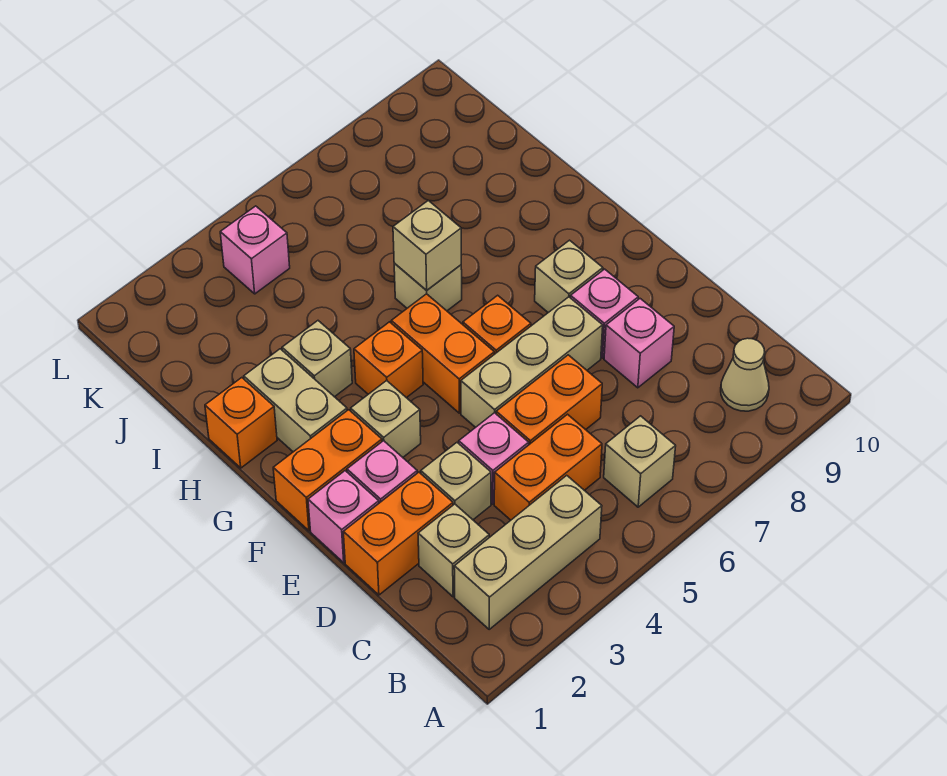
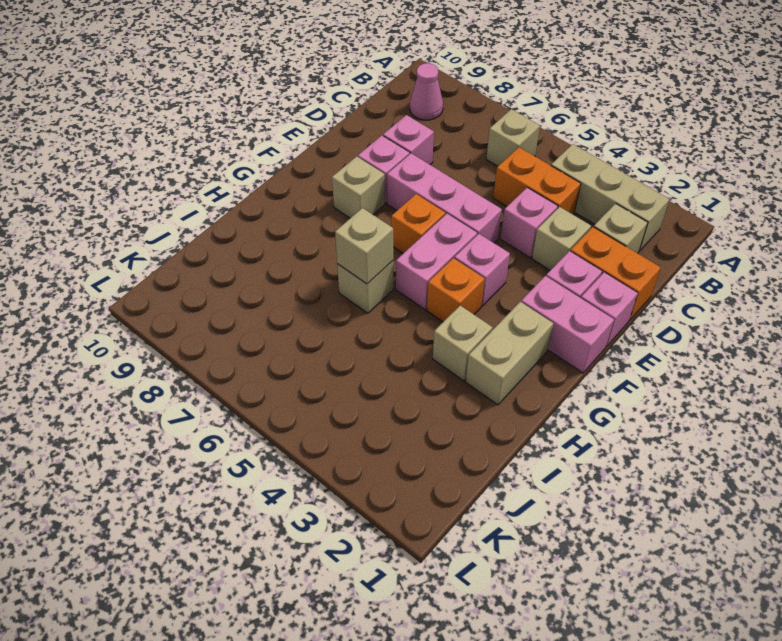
tan cone B9 level 1 -> pink cone B9 level 1
orange brick D5:D6 level 1 -> none
tan brick E5:E7 level 1 -> pink brick E5:E7 level 1
orange brick F1:F2 level 1 -> pink brick F1:F2 level 1
tan brick F3 level 1 -> none
orange brick F5:G5 level 1 -> pink brick F5:G5 level 1
orange brick H1 level 1 -> none
pink brick K4 level 1 -> pink brick F4 level 1

